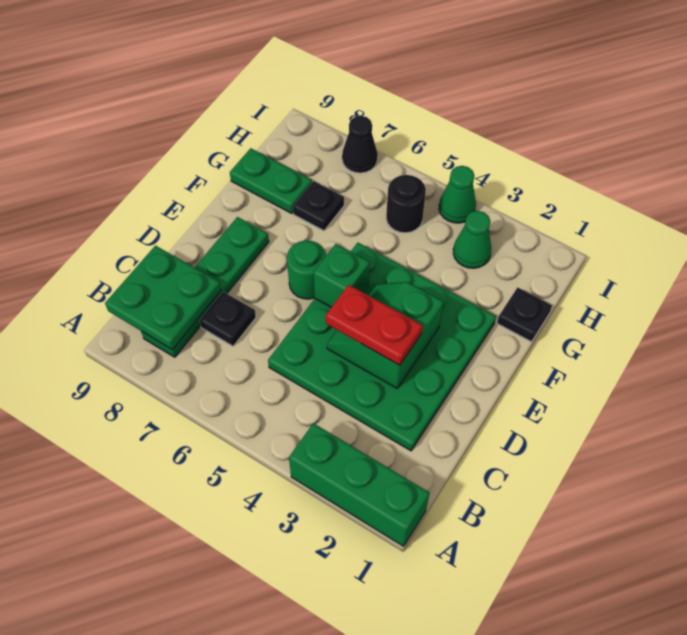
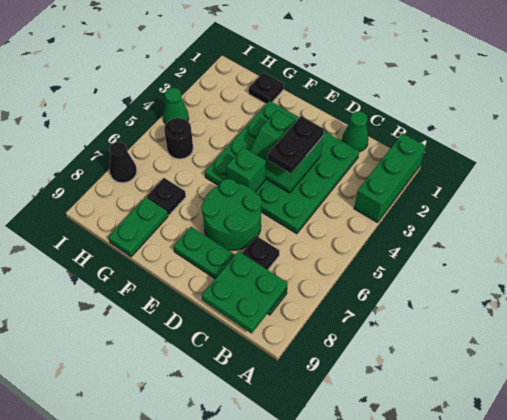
red plate D3:D4 level 3 -> black plate D3:D4 level 3
green round brick E6 level 1 -> green round brick D6:E7 level 1
green cone H3 level 1 -> green cone C1 level 1

